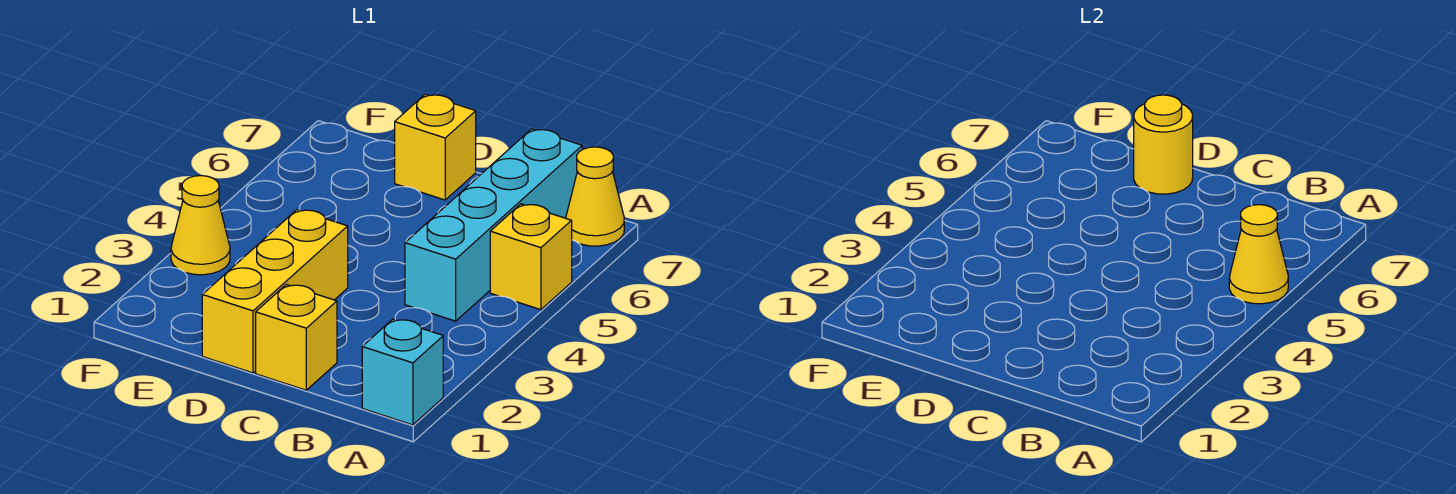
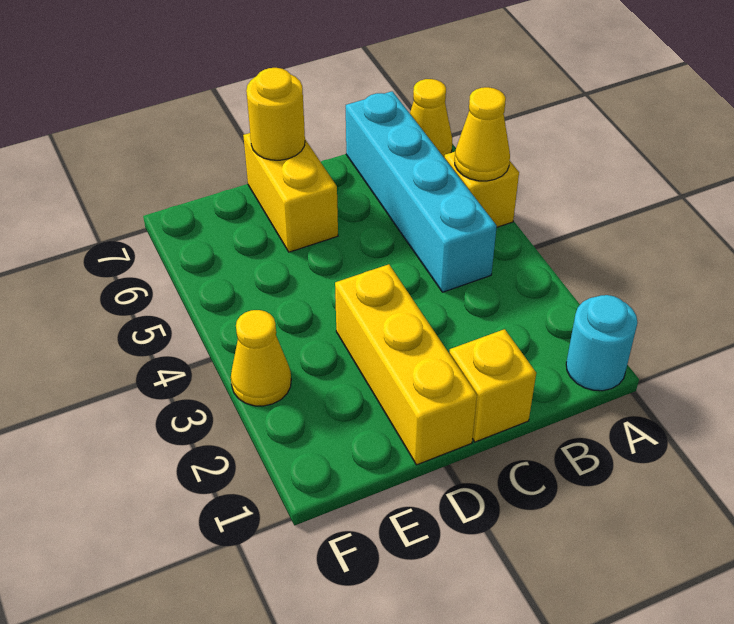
cyan brick A1 level 1 -> cyan round brick A1 level 1
yellow brick D7 level 1 -> yellow brick D6:D7 level 1

